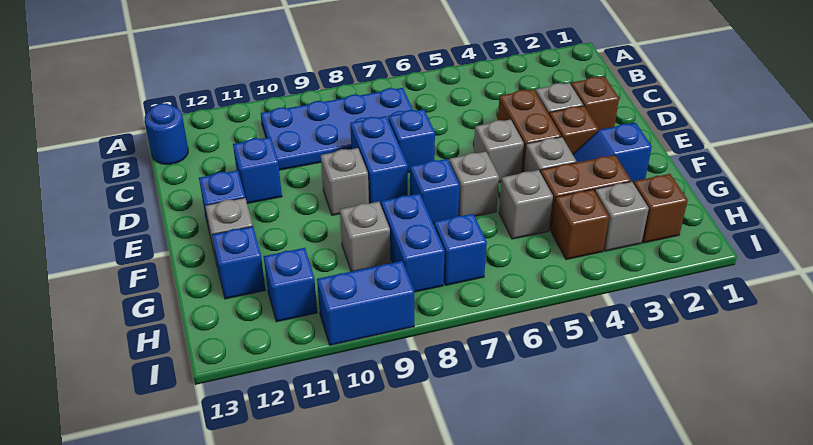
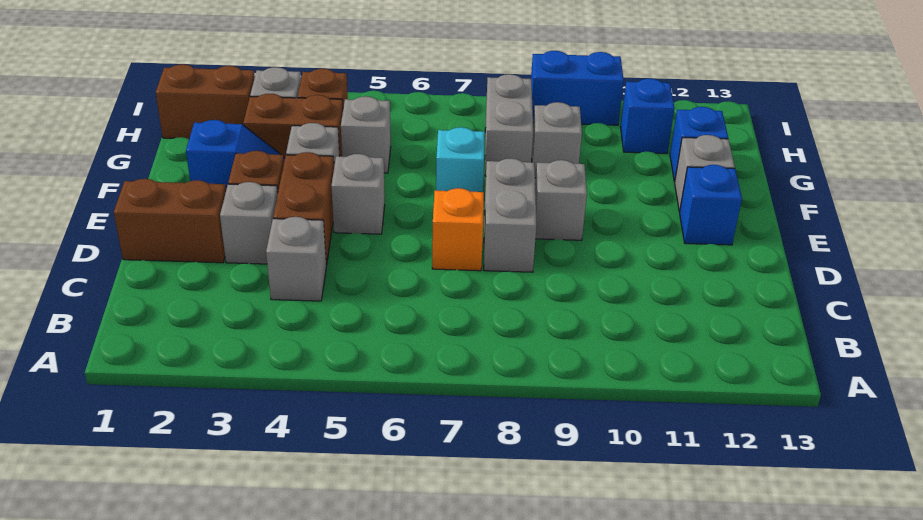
blue plate B7:C10 level 1 -> none
blue round brick B13 level 1 -> none
brown brick D2 level 1 -> brown brick D1:D2 level 1
blue brick D7 level 1 -> orange brick D7 level 1
blue brick D8:E8 level 1 -> grey brick D8:E8 level 1
blue brick D11 level 1 -> none
grey brick F6 level 1 -> grey brick C4 level 1
blue brick F7 level 1 -> cyan brick F7 level 1
blue brick G8:H8 level 1 -> grey brick G8:H8 level 1
brown brick H2 level 1 -> brown brick H1:H2 level 1
blue brick H7 level 1 -> none

